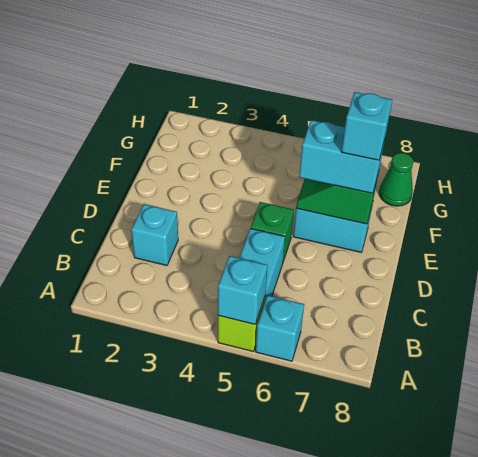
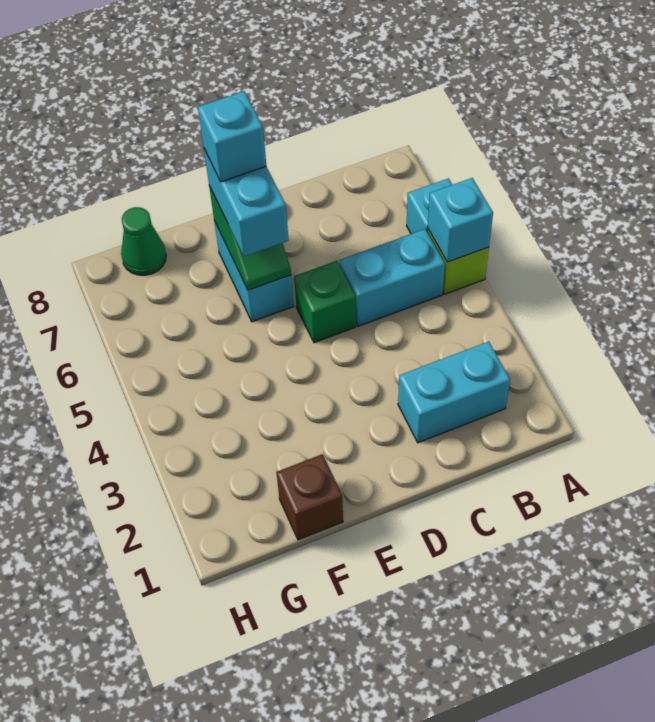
cyan brick C2 level 1 -> cyan brick B2:C2 level 1
none -> brown brick F1 level 1

